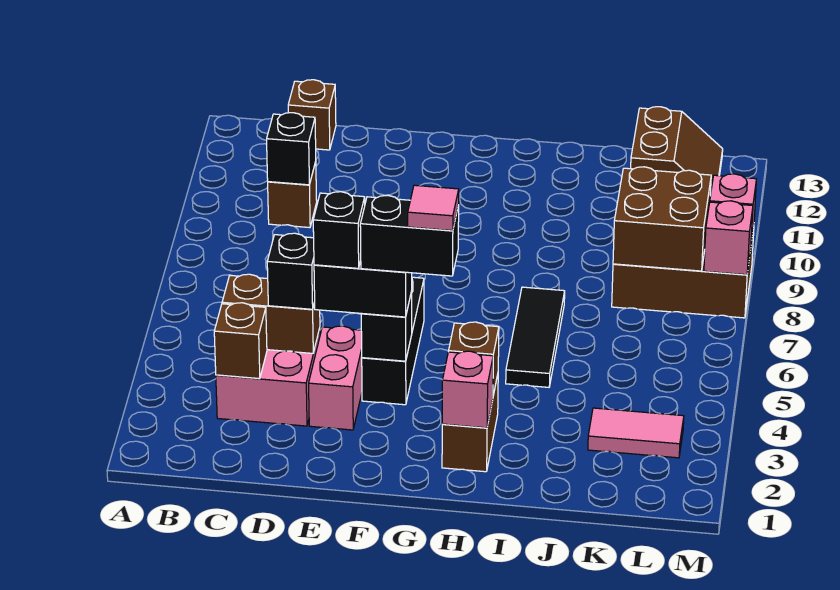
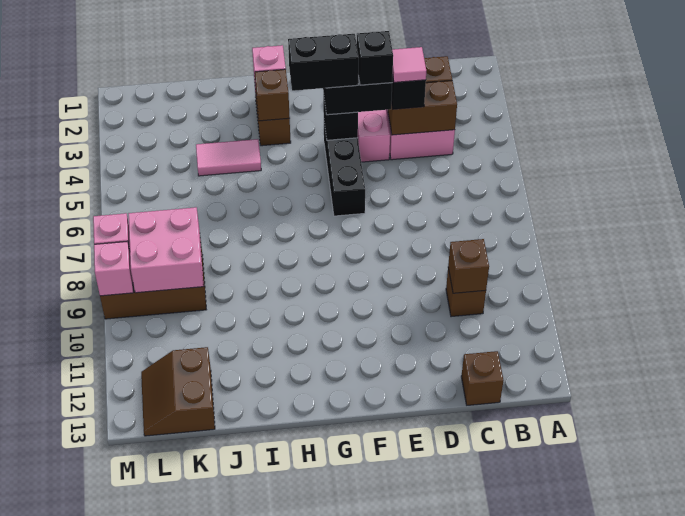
black brick C10 level 2 -> brown brick C10 level 2
pink tile G4 level 5 -> pink tile D4 level 4
black tile I5:I7 level 1 -> none
pink tile K3:L3 level 1 -> pink tile I4:J4 level 1
brown brick K8:L9 level 2 -> pink brick K8:L9 level 2

